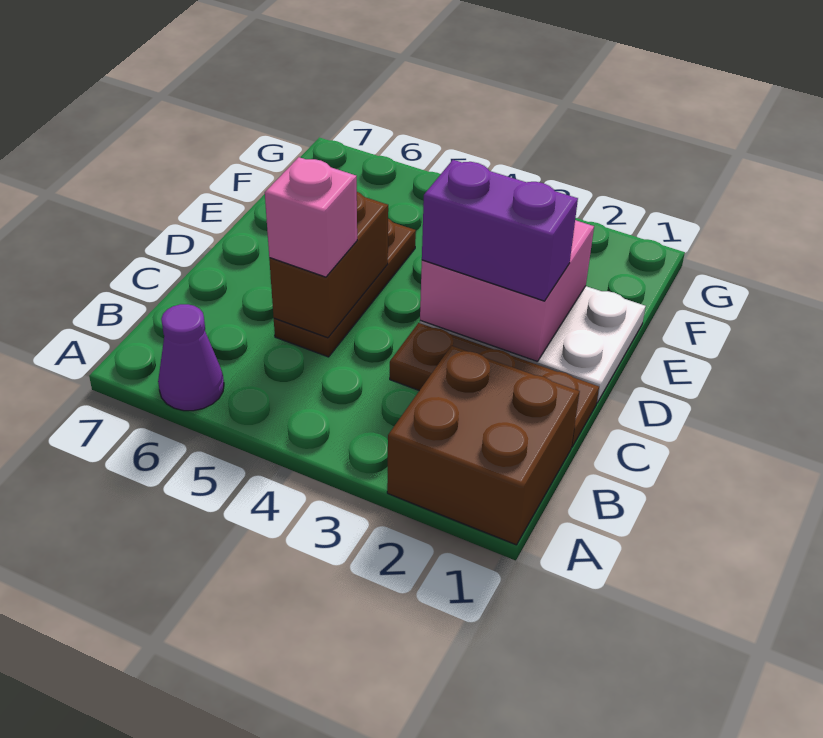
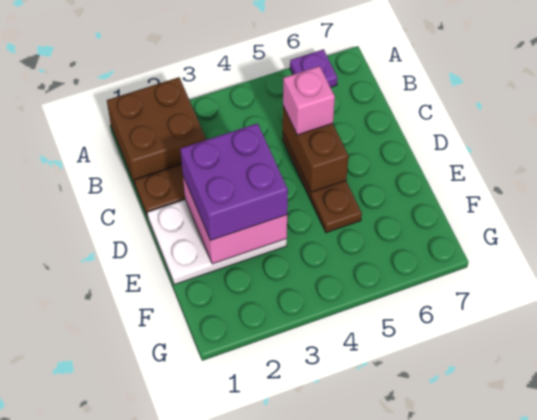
purple cone A6 level 1 -> purple plate A6 level 1
purple brick D2:D3 level 3 -> purple brick D2:E3 level 3

